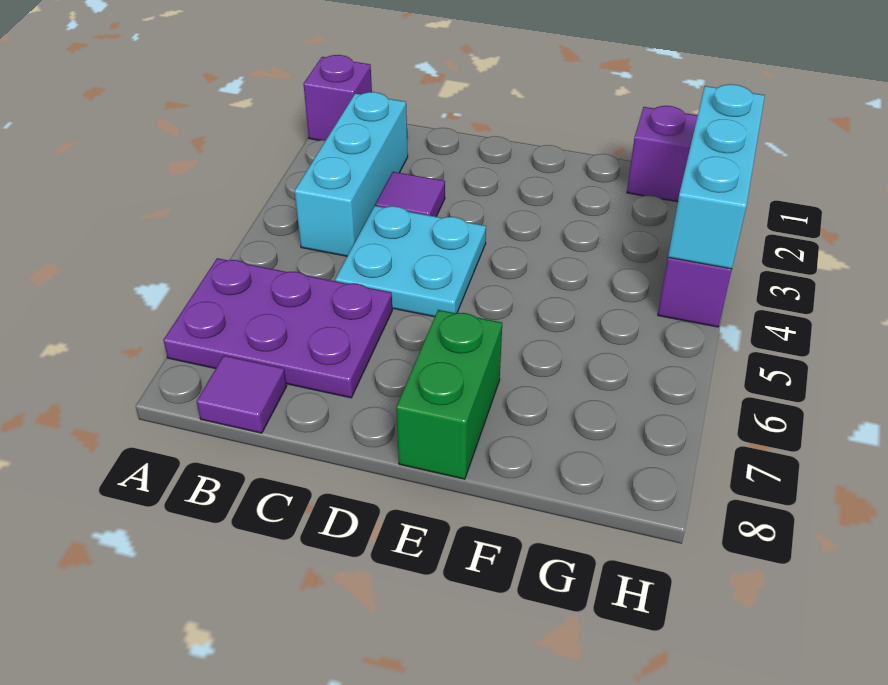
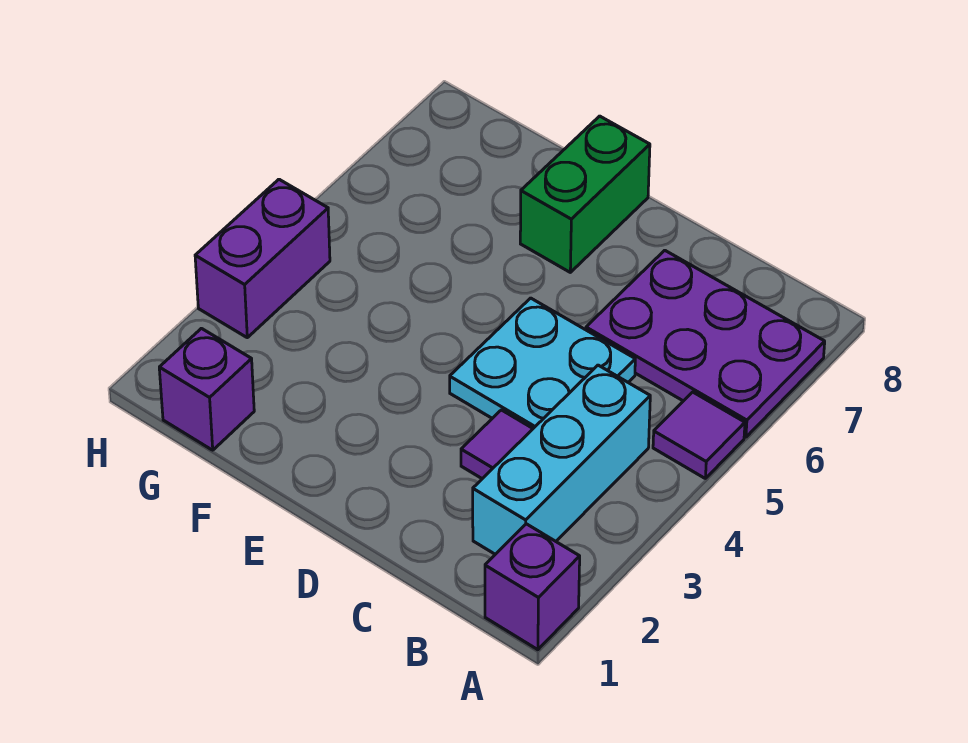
purple tile B8 level 1 -> purple tile A5 level 1
cyan brick H2:H4 level 2 -> none

